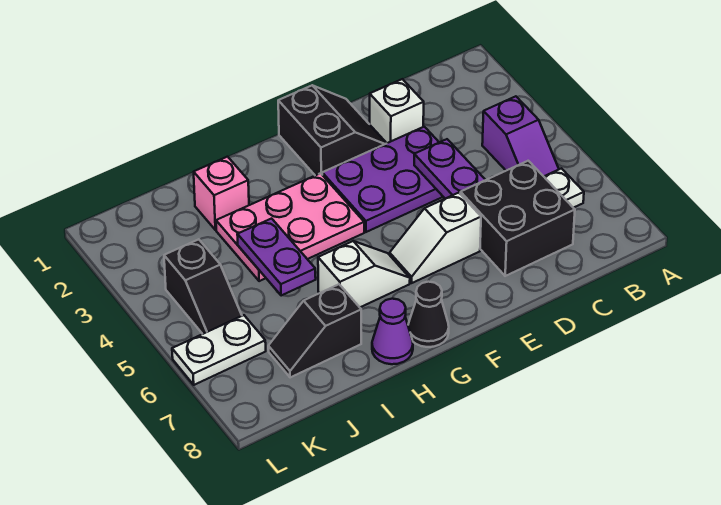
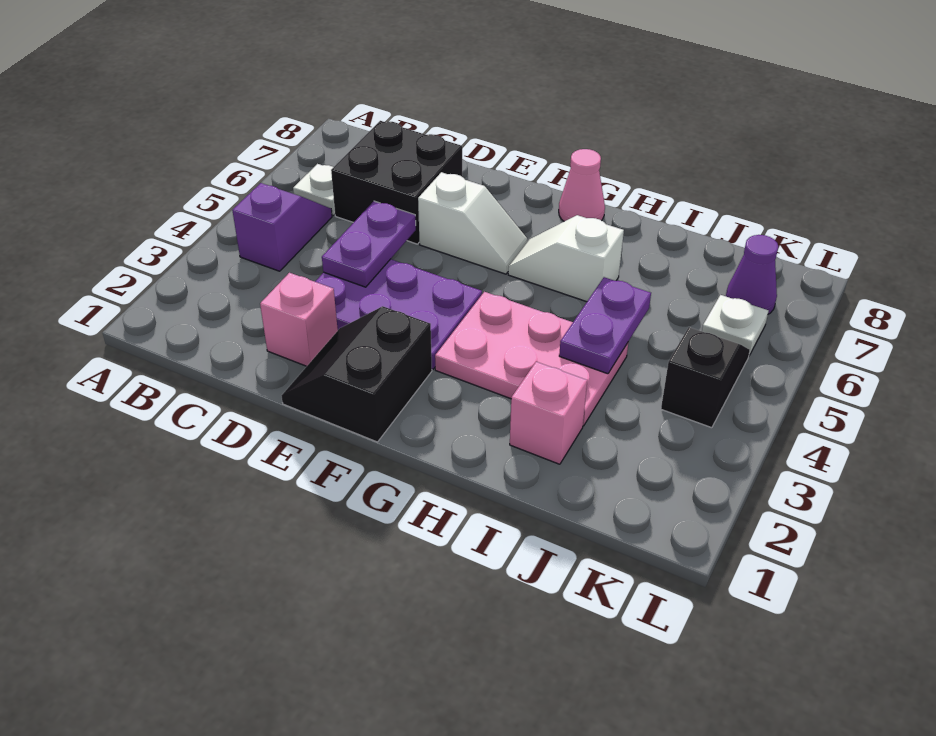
white brick D2 level 1 -> pink brick D2 level 1
black cone G8 level 1 -> pink cone G8 level 1
purple cone H8 level 1 -> purple cone K7 level 1
black slope I7:J7 level 1 top I -> none
white plate K6:L6 level 1 -> white plate K6 level 1

